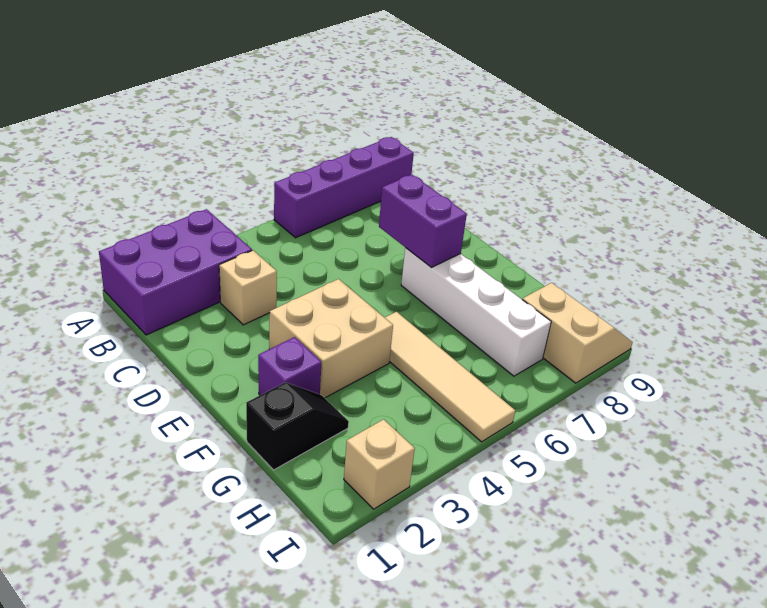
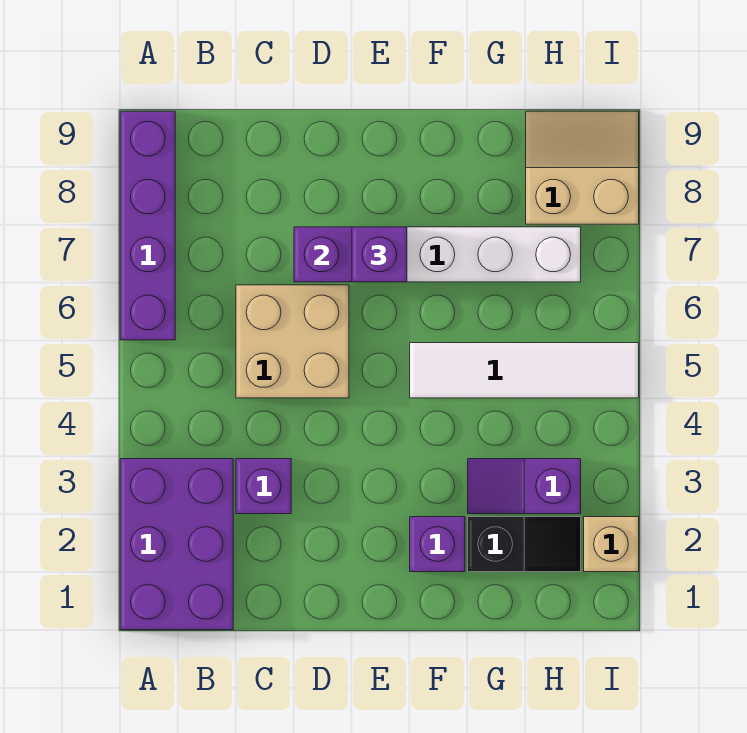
tan brick C3 level 1 -> purple brick C3 level 1
tan brick E3:F4 level 1 -> tan brick C5:D6 level 1
none -> purple brick E7 level 3
tan tile F5:I5 level 1 -> white tile F5:I5 level 1
black slope G1:G2 level 1 top 1 -> black slope G2:H2 level 1 top G
none -> purple slope G3:H3 level 1 top H

